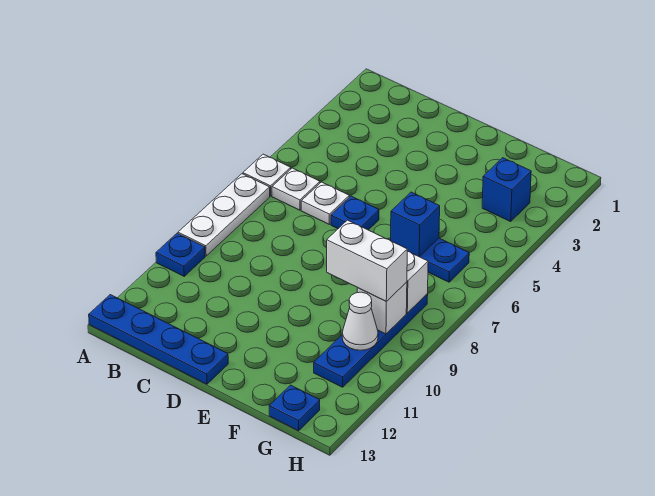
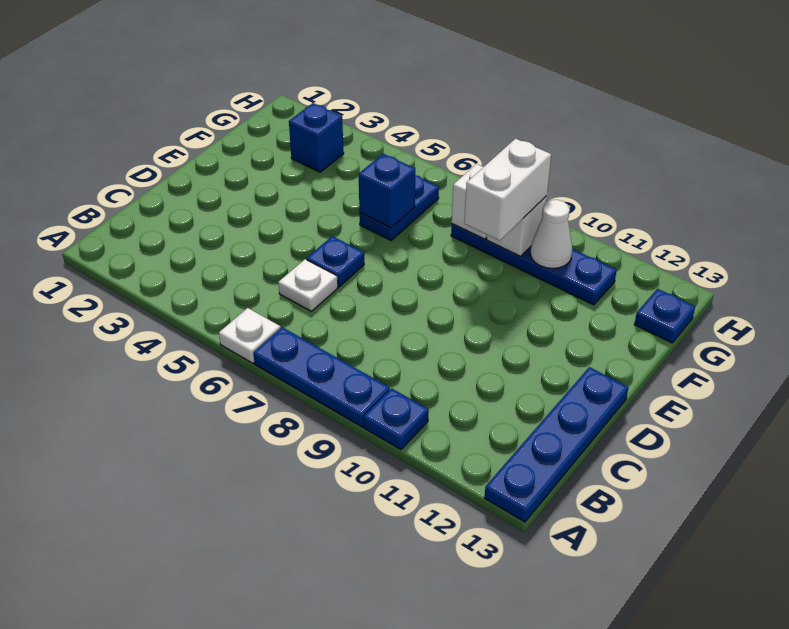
white plate A7:A9 level 1 -> blue plate A7:A9 level 1
white plate B6 level 1 -> none

